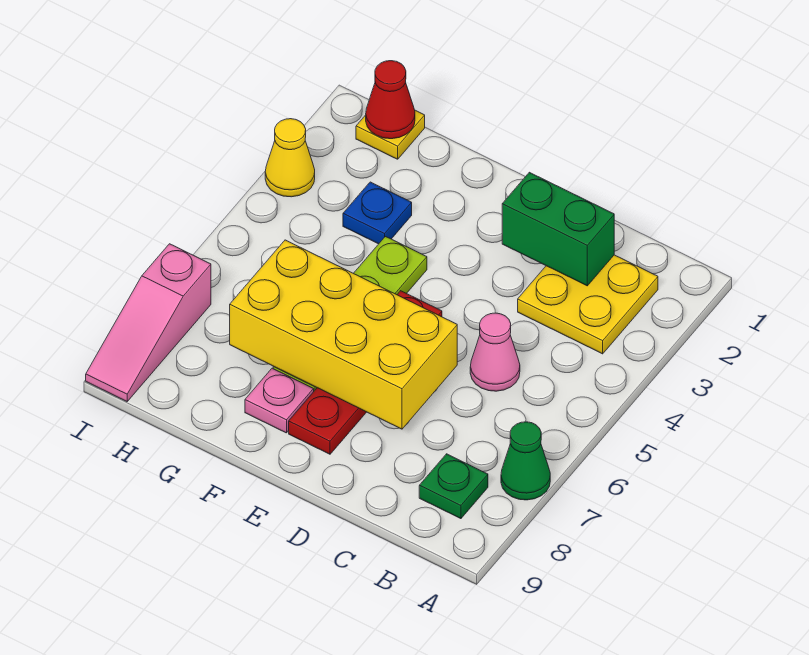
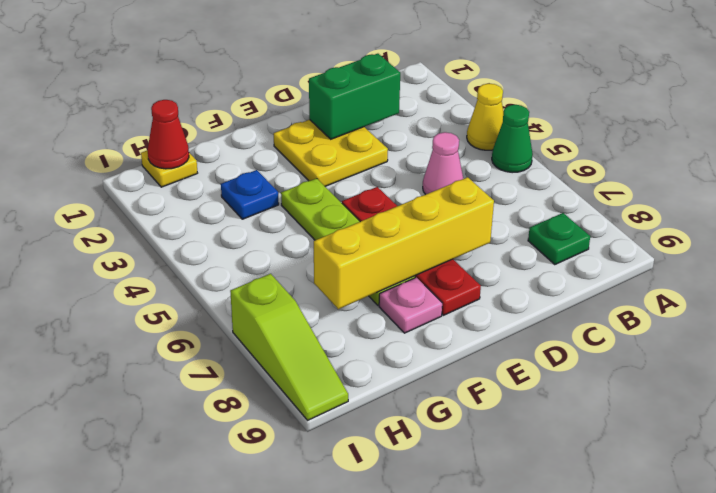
green cone A7 level 1 -> green cone A5 level 1
yellow plate B2:C3 level 1 -> yellow plate D2:E3 level 1
yellow brick D6:G7 level 2 -> yellow brick D7:G7 level 2
yellow cone I3 level 1 -> yellow cone A4 level 1
pink slope I7:I9 level 1 top 7 -> lime slope I7:I9 level 1 top 7

